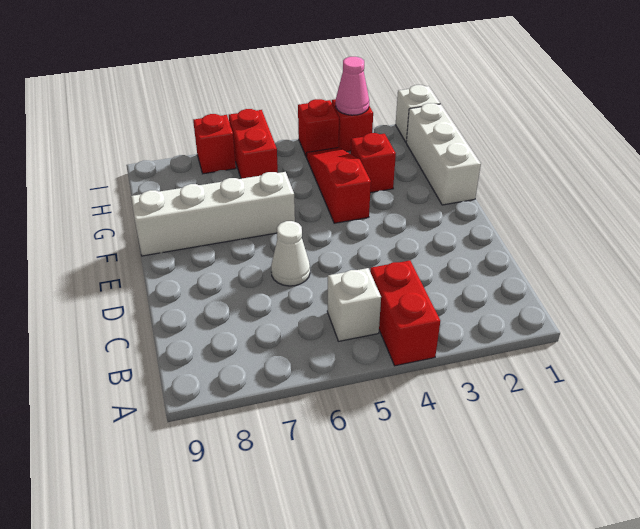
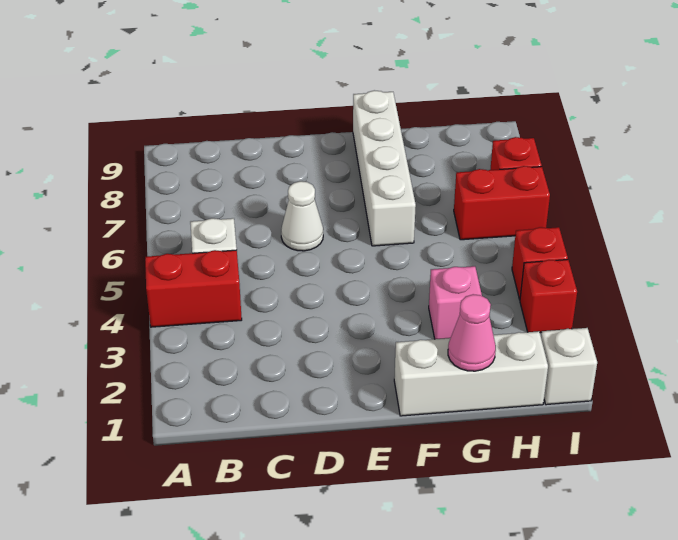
red slope F4:H4 level 1 top F -> none
red brick G3 level 1 -> pink brick G3 level 1
pink cone I3 level 2 -> pink cone G1 level 2

